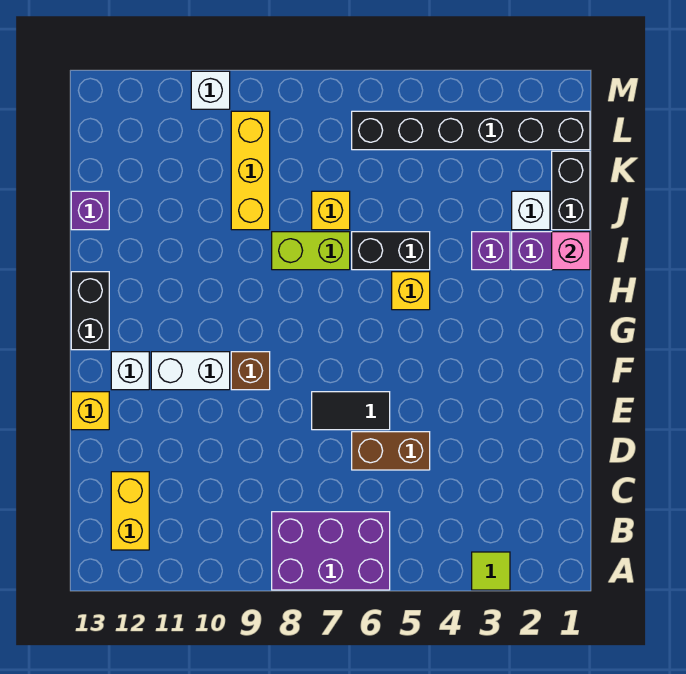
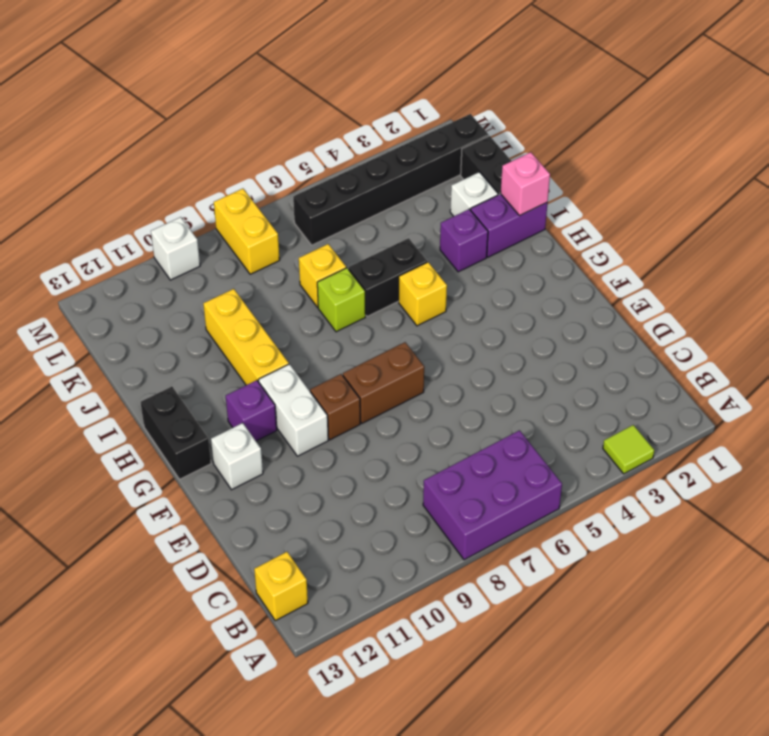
yellow brick B12:C12 level 1 -> yellow brick L8:M8 level 1
brown brick D5:D6 level 1 -> brown brick F7:F8 level 1
black tile E6:E7 level 1 -> none
yellow brick E13 level 1 -> yellow brick B13 level 1
white brick F10:F11 level 1 -> white brick F10:G10 level 1
lime brick I7:I8 level 1 -> lime brick I7 level 1
yellow brick J9:L9 level 1 -> yellow brick H10:J10 level 1
purple brick J13 level 1 -> purple brick G11 level 1

